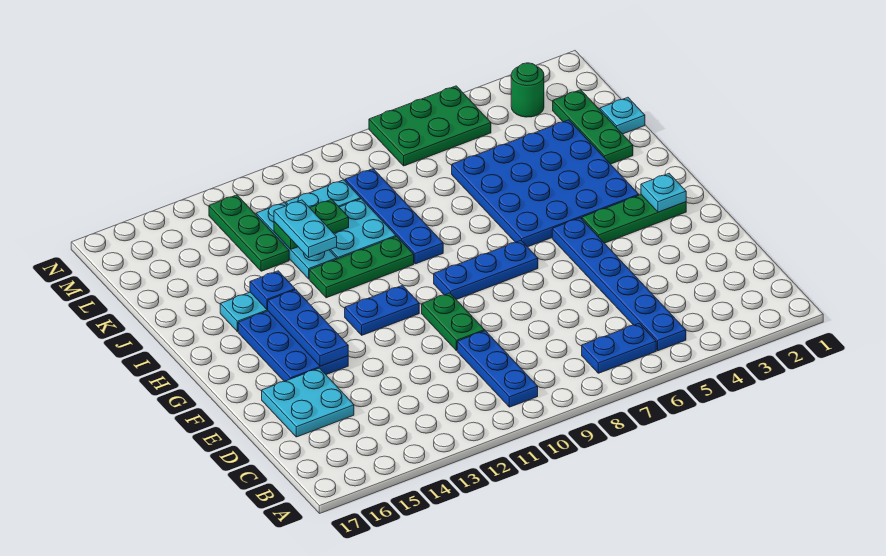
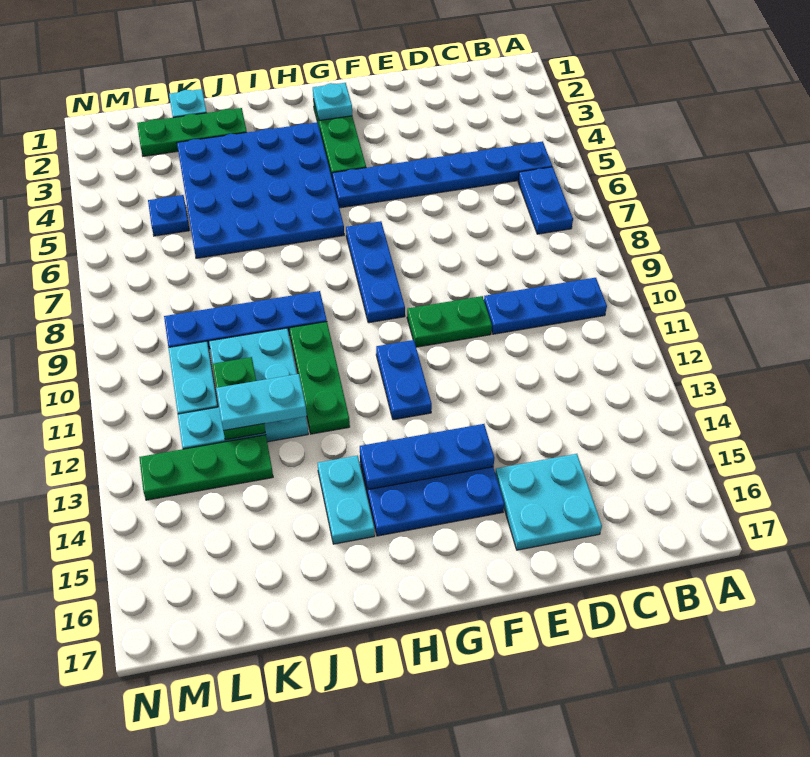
blue plate I14 level 2 -> blue plate L5 level 1
green round brick M3 level 1 -> none
green plate M5:N7 level 1 -> none

